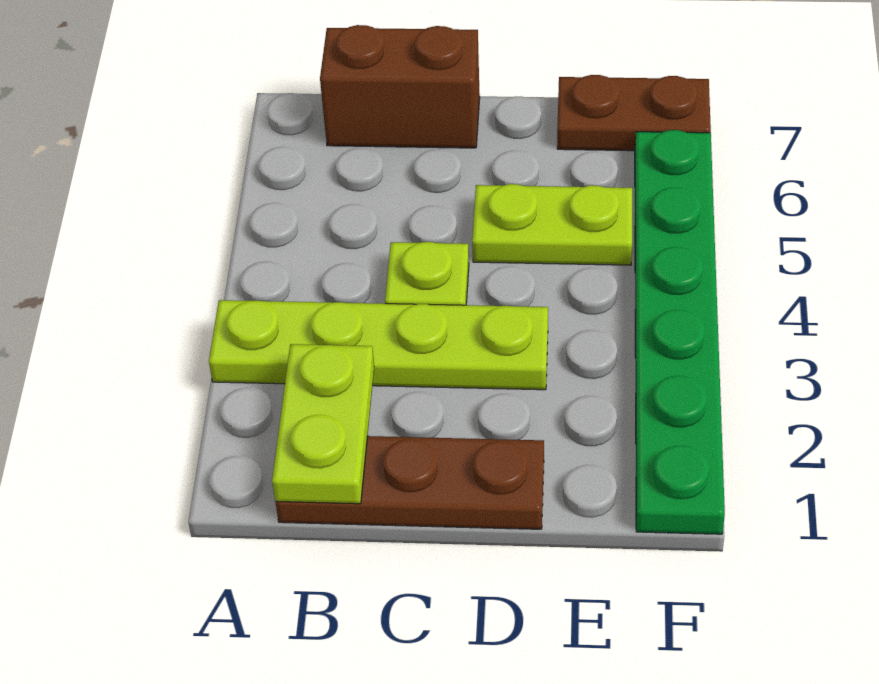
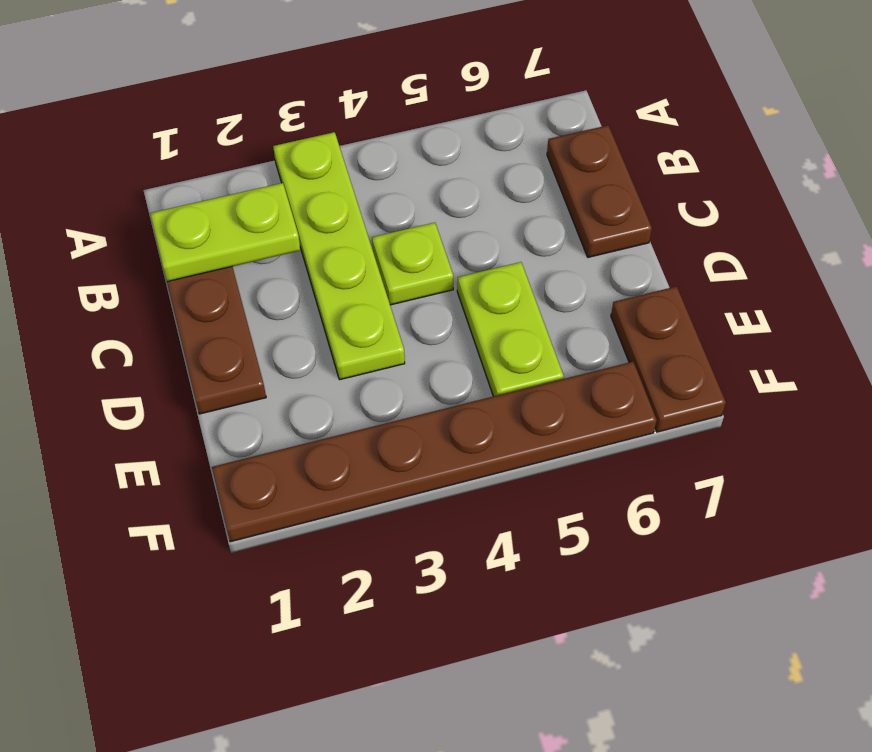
brown brick B7:C7 level 1 -> brown plate B7:C7 level 1
green plate F1:F6 level 1 -> brown plate F1:F6 level 1

